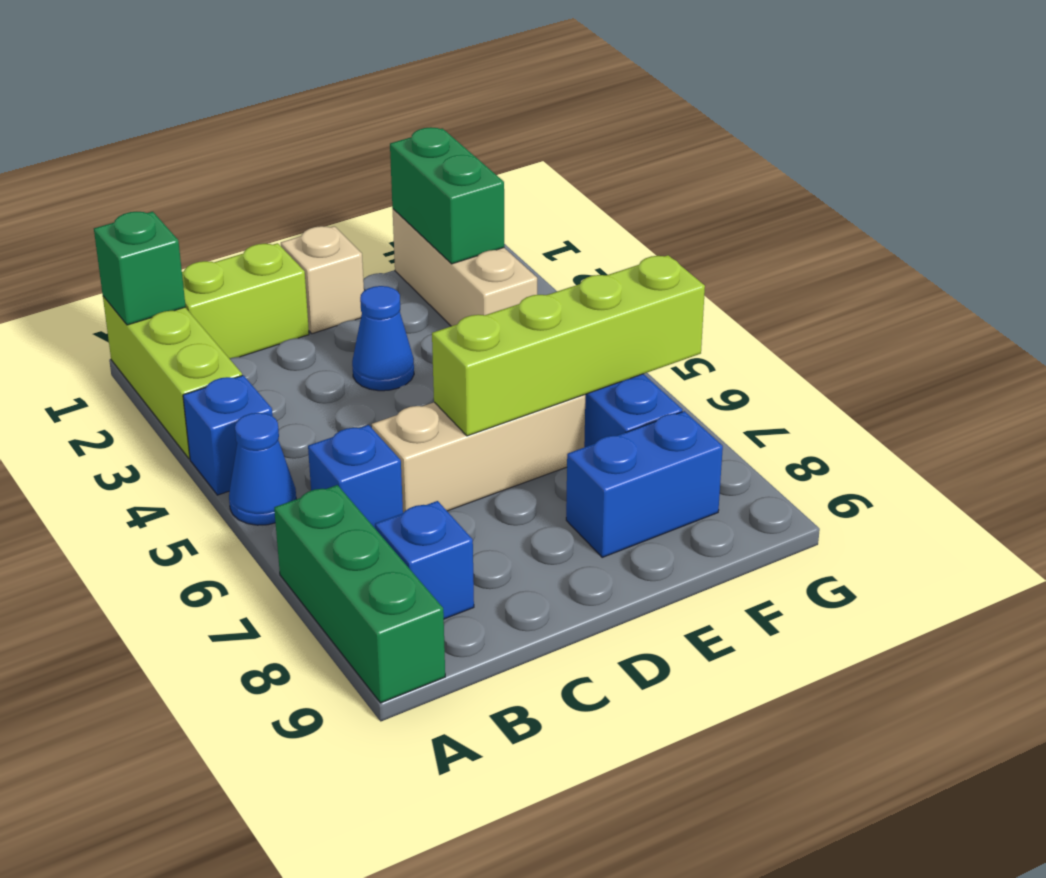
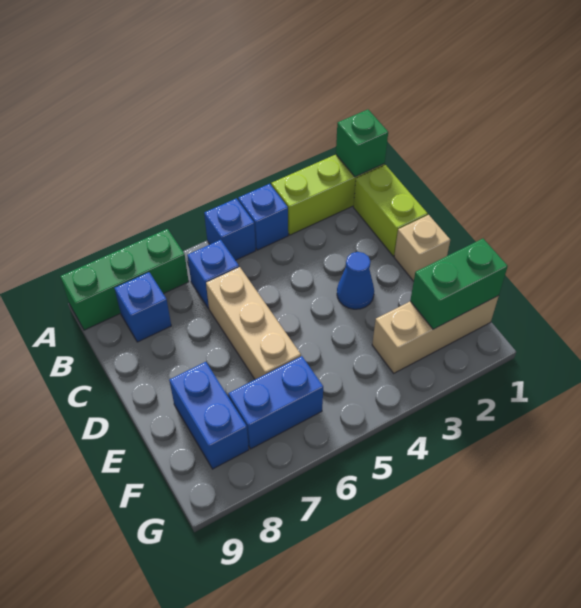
blue cone A5 level 1 -> blue brick A5 level 1
lime brick D6:G6 level 2 -> none

